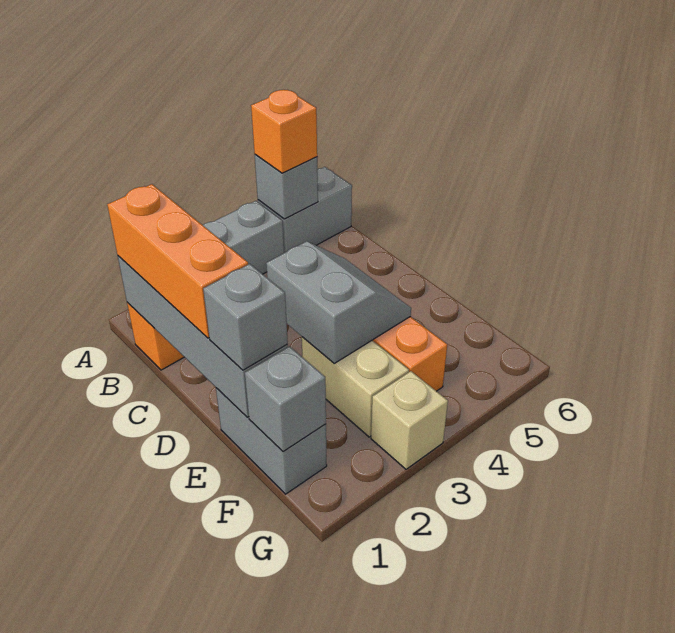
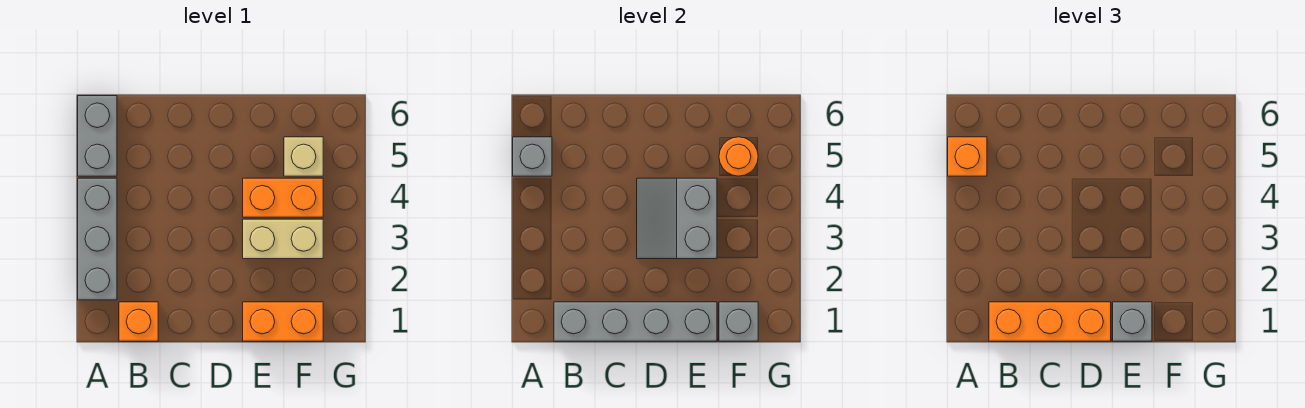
grey slope D3:E4 level 2 top 3 -> grey slope D3:E4 level 2 top E
grey brick E1:F1 level 1 -> orange brick E1:F1 level 1
none -> orange round brick F5 level 2
tan brick G3 level 1 -> tan brick F5 level 1

